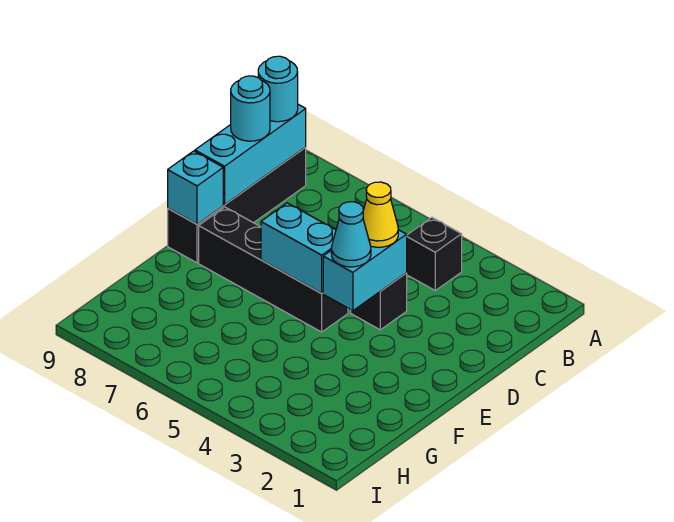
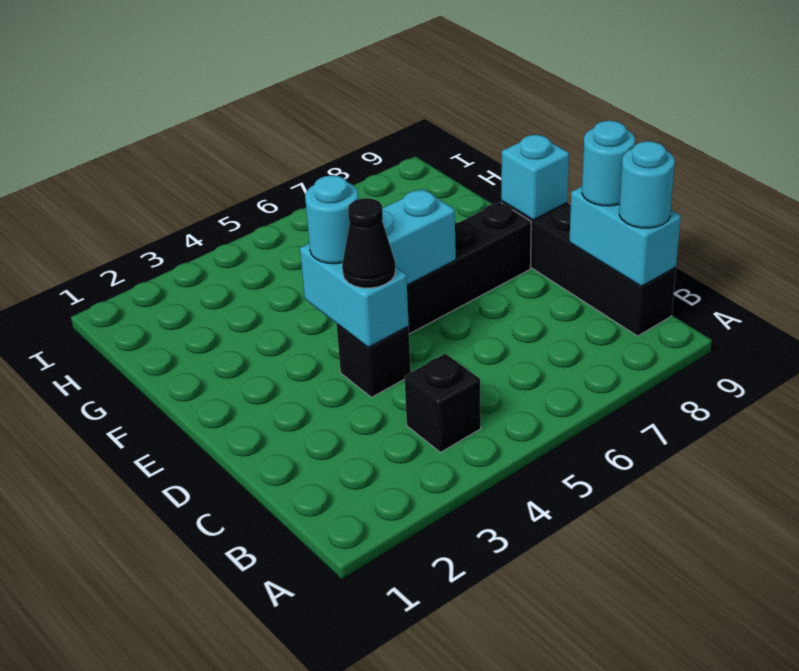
cyan brick B9:D9 level 2 -> cyan brick B9:C9 level 2
yellow cone D4 level 3 -> black cone D4 level 3
cyan cone E4 level 3 -> cyan round brick E4 level 3

